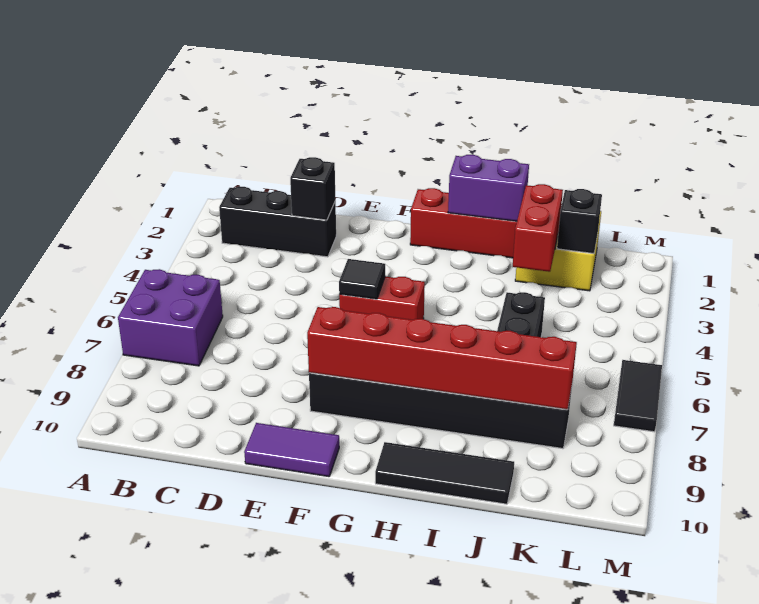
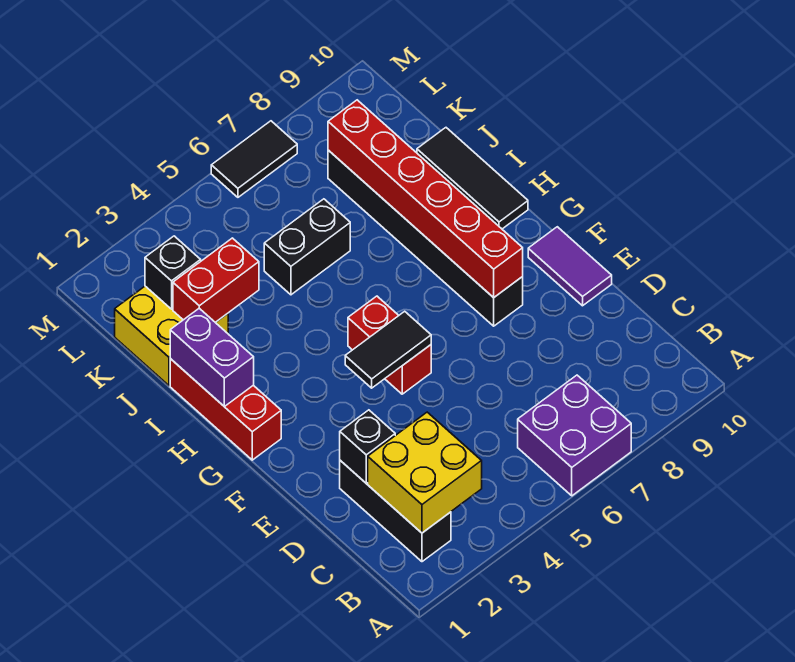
none -> yellow brick B2:C3 level 2
black tile F5 level 2 -> black tile F4:F5 level 2

